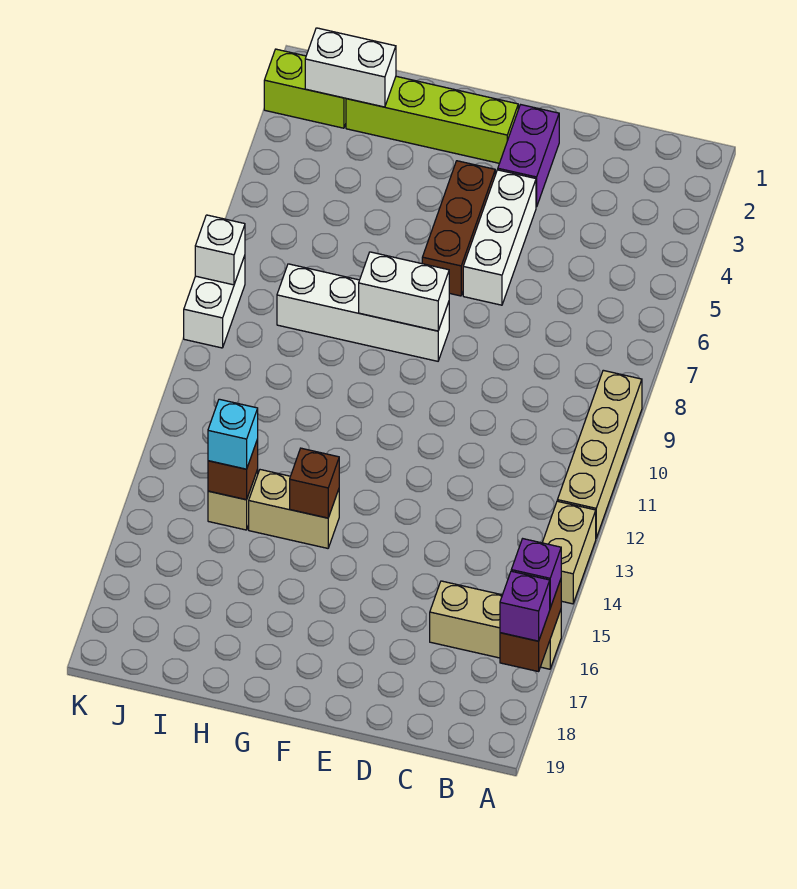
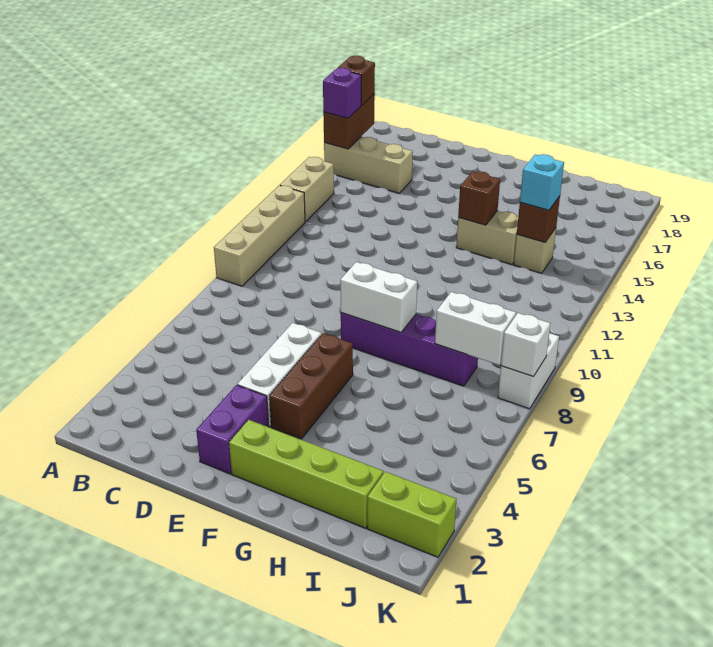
purple brick A17 level 3 -> brown brick A17 level 3
white brick F8:I8 level 1 -> purple brick F8:I8 level 1
white brick I2:J2 level 2 -> white brick I8:J8 level 2

